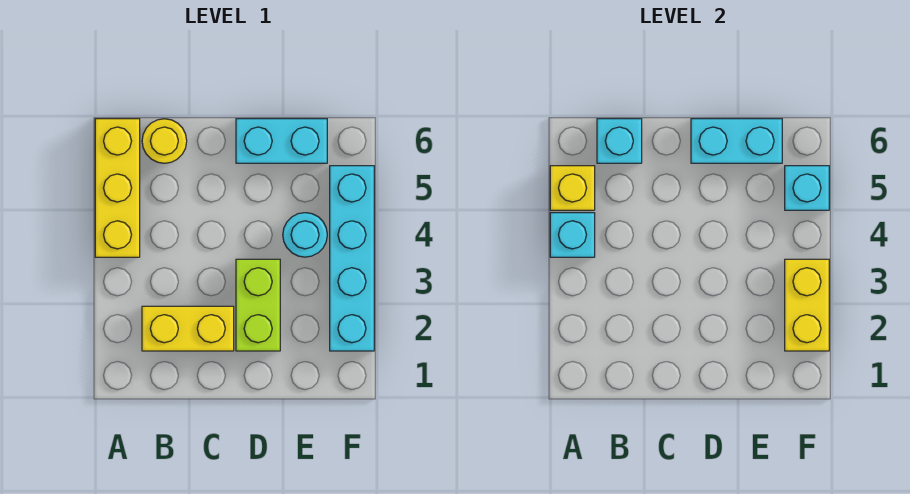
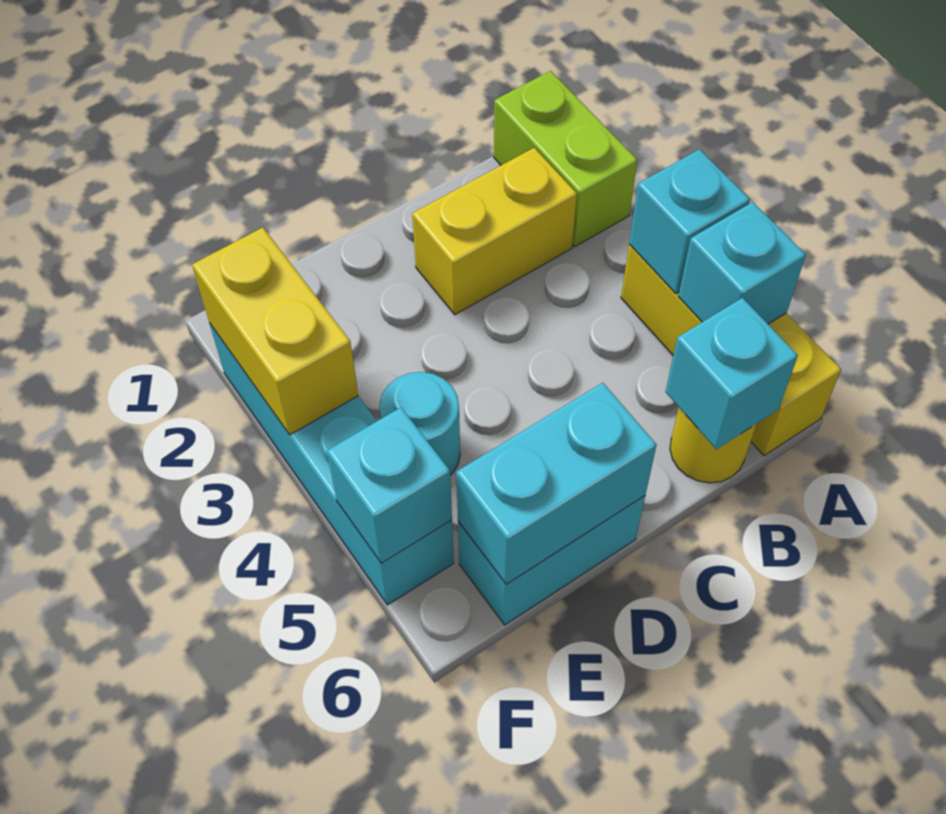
yellow brick A5 level 2 -> cyan brick A5 level 2
lime brick D2:D3 level 1 -> lime brick A1:A2 level 1

